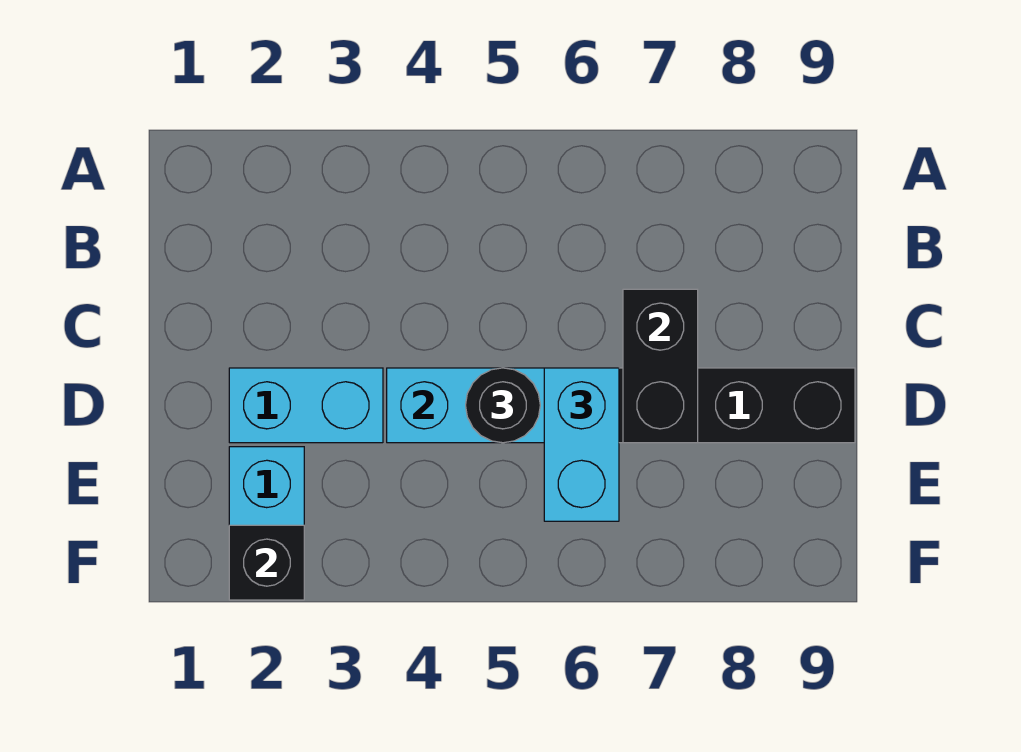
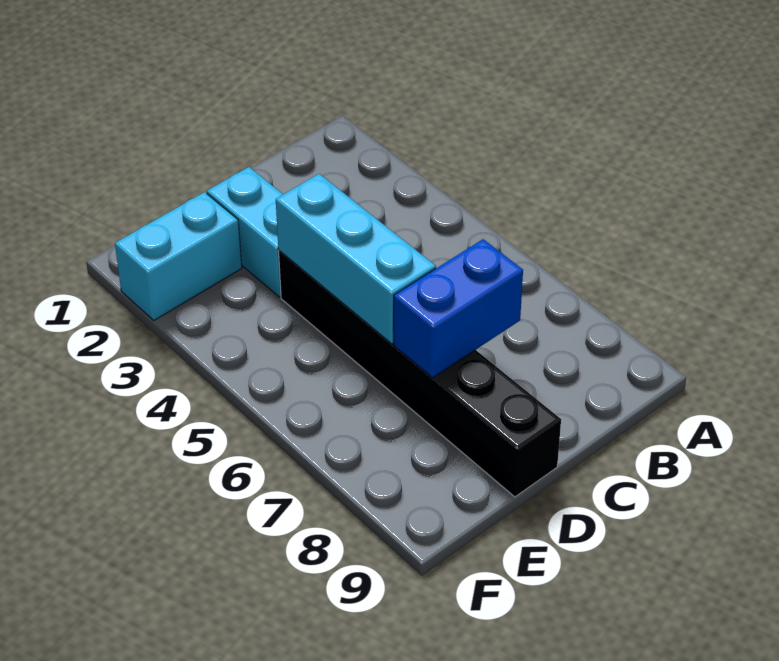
black brick C7:D7 level 2 -> blue brick C7:D7 level 2
black round brick D5 level 3 -> none
cyan brick D6:E6 level 3 -> none
black brick F2 level 2 -> none

